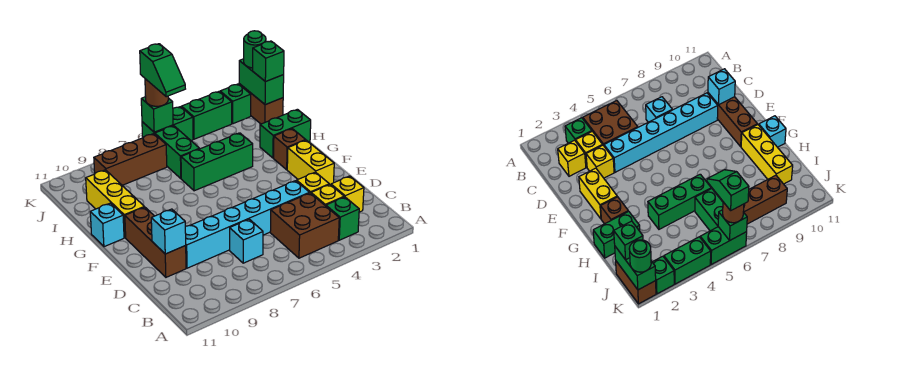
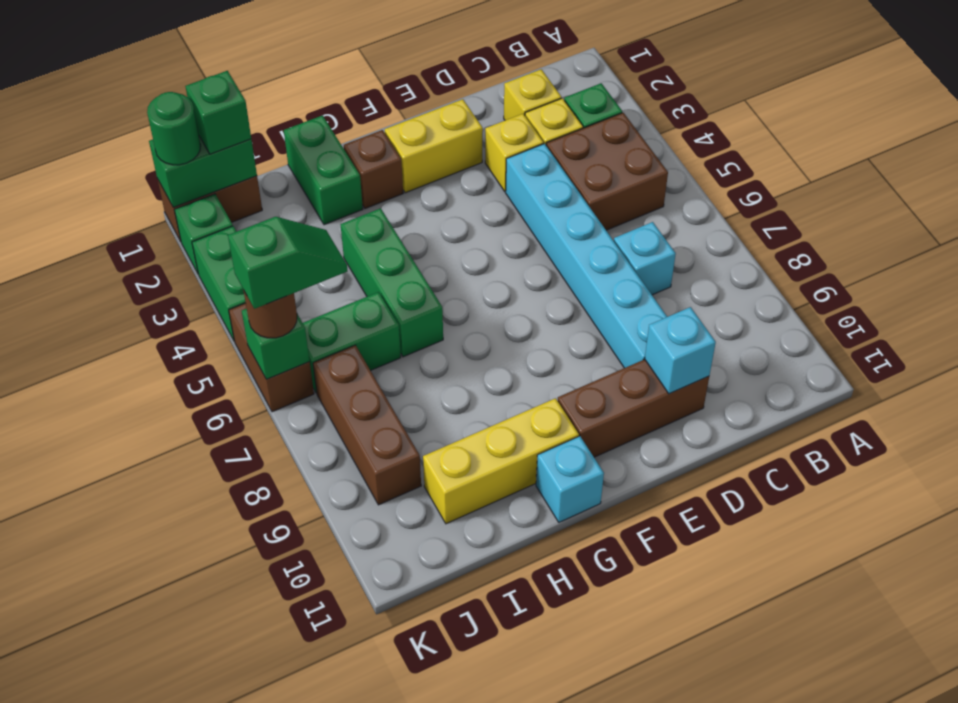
green brick K5:K6 level 1 -> brown brick K5:K6 level 1

